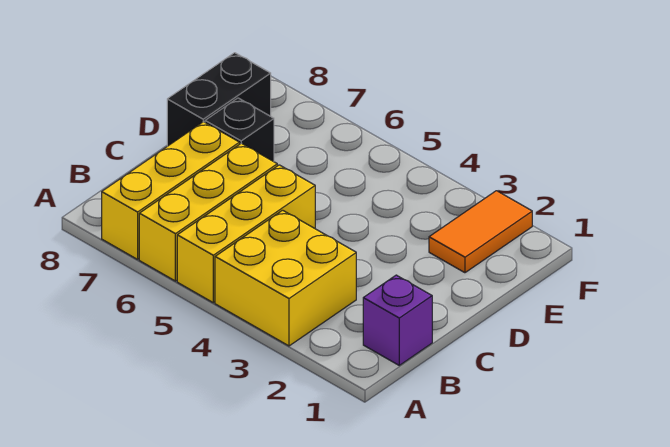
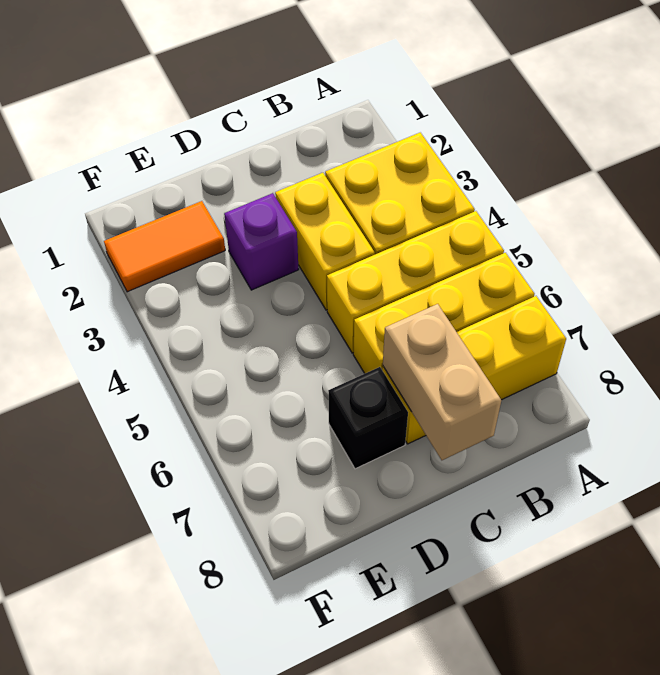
purple brick B1 level 1 -> purple brick D3 level 1
none -> yellow brick C3:C4 level 1
none -> tan brick C7:C8 level 2
black brick D8:E8 level 1 -> none

